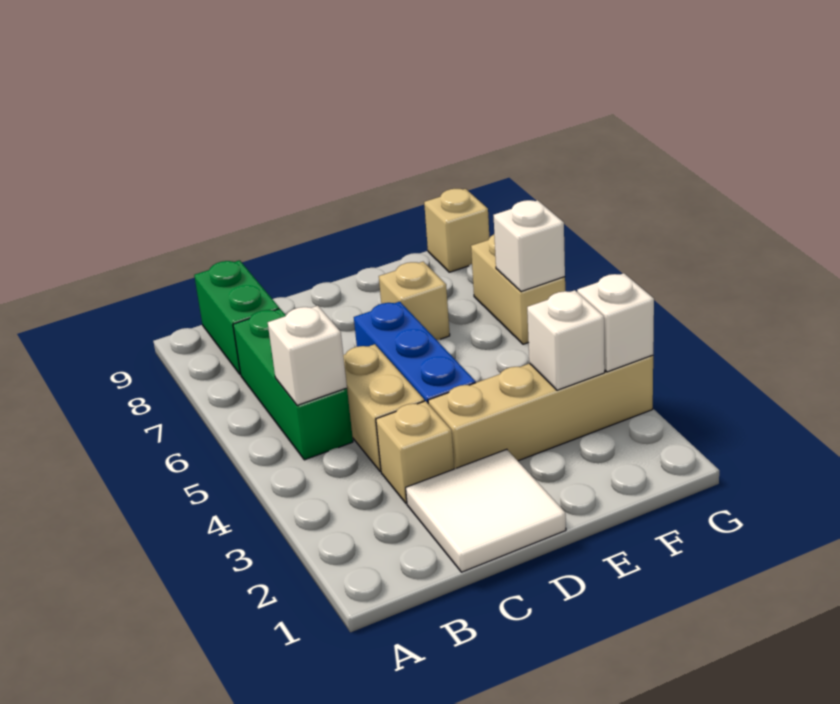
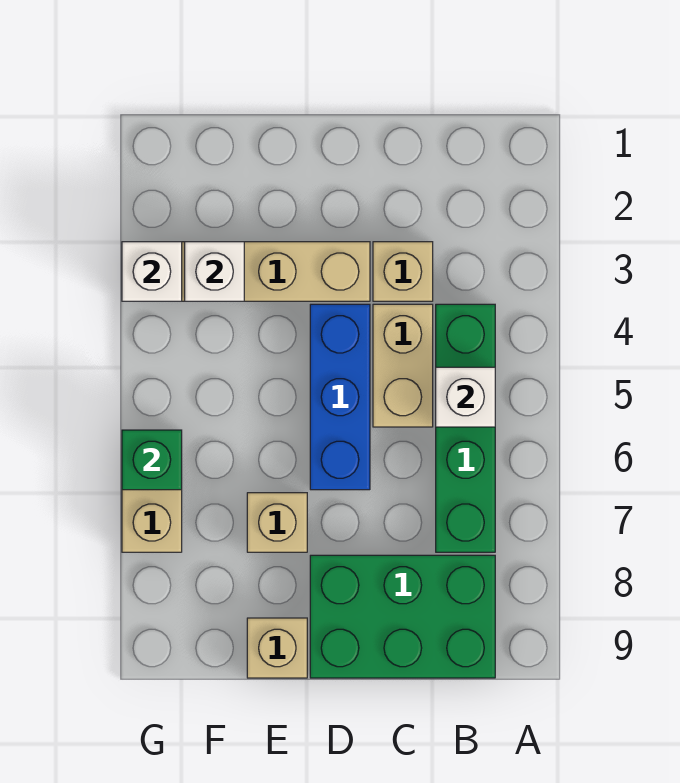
green brick B5:B7 level 1 -> green brick B4:B7 level 1
green brick B8:B9 level 1 -> green brick B8:D9 level 1
white tile C1:D2 level 1 -> none
white brick G6 level 2 -> green brick G6 level 2
tan brick G9 level 1 -> tan brick E9 level 1

